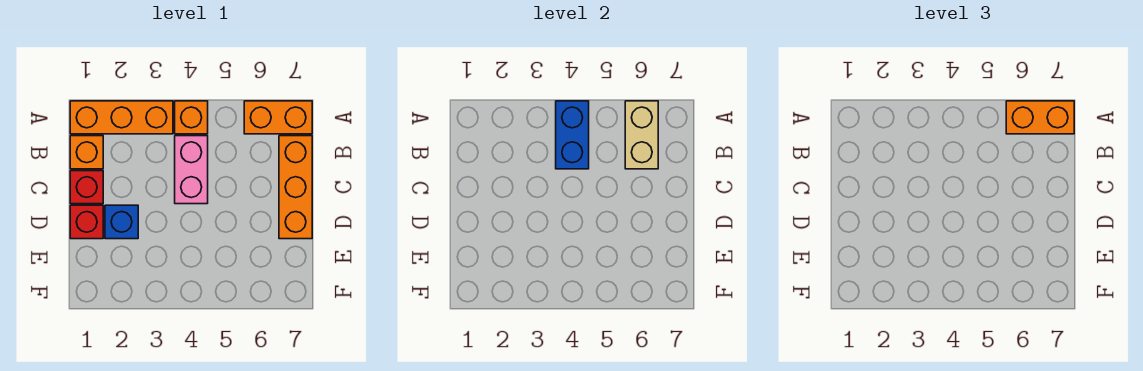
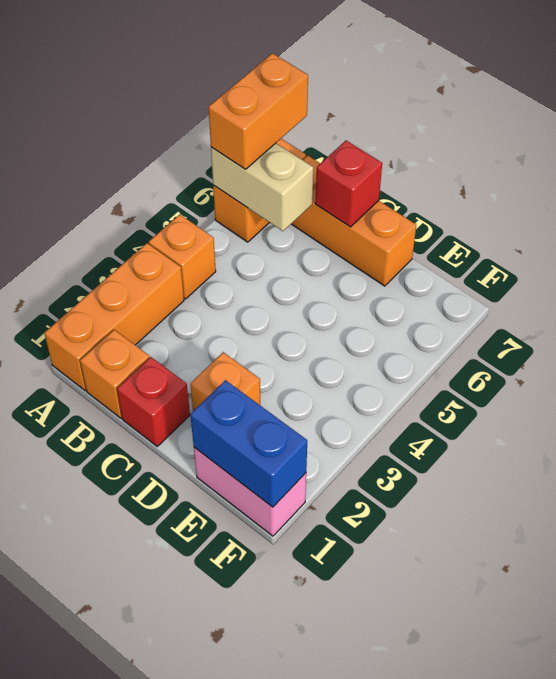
blue brick A4:B4 level 2 -> blue brick E1:F1 level 2
pink brick B4:C4 level 1 -> pink brick E1:F1 level 1
red brick D1 level 1 -> red brick C7 level 2
blue brick D2 level 1 -> orange brick D2 level 1

